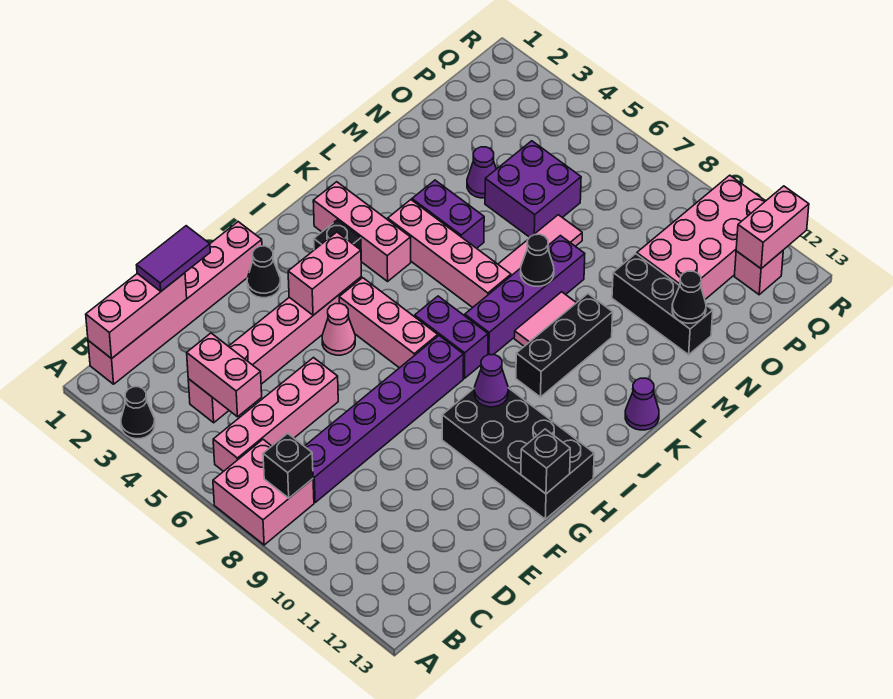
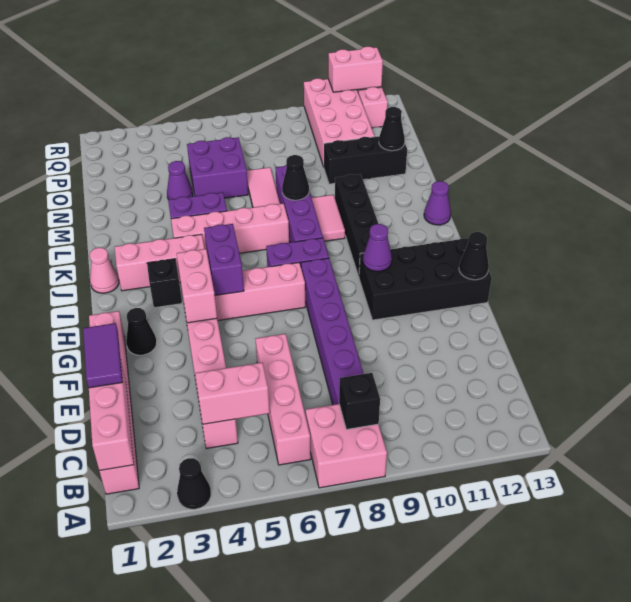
pink cone G5 level 1 -> pink cone J1 level 1
black brick G13 level 2 -> black cone G13 level 2
none -> purple brick H5:I5 level 2
black brick J10:L10 level 1 -> black brick I10:L10 level 1
pink brick Q12:R12 level 2 -> pink brick R11:R12 level 2

